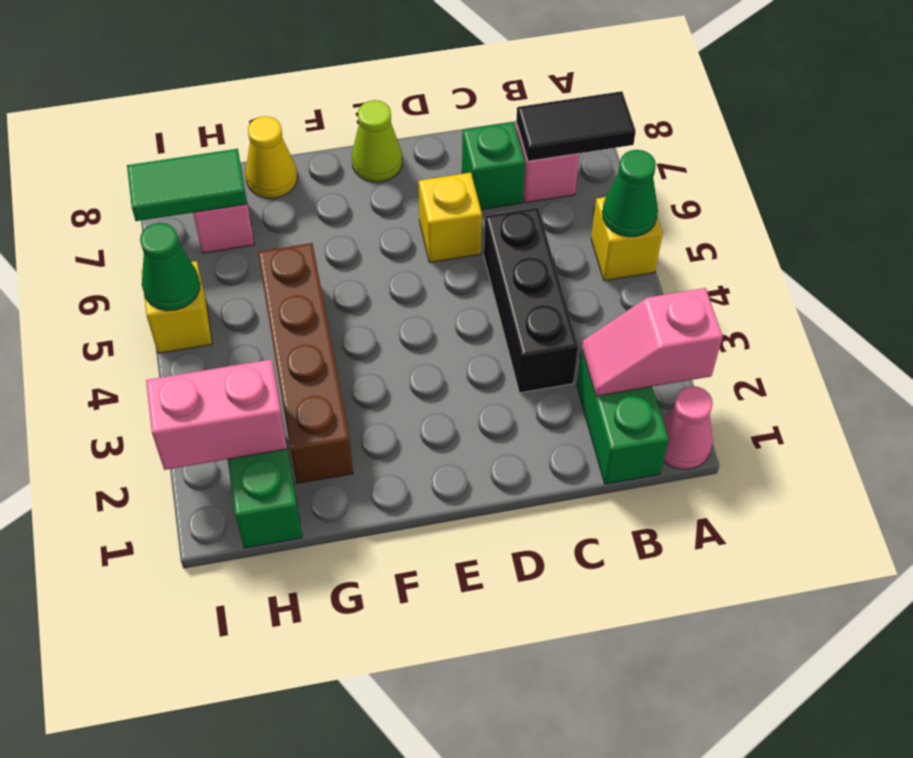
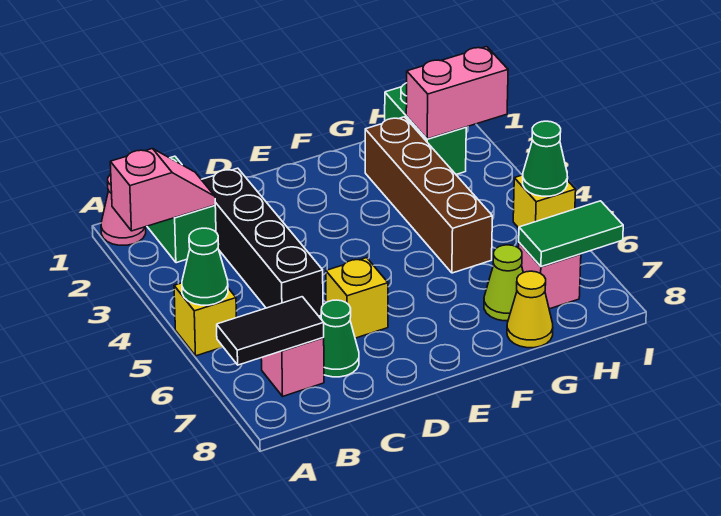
black brick C3:C5 level 1 -> black brick C2:C5 level 1
green brick C7 level 1 -> green cone C7 level 1
lime cone E8 level 1 -> lime cone G7 level 1

